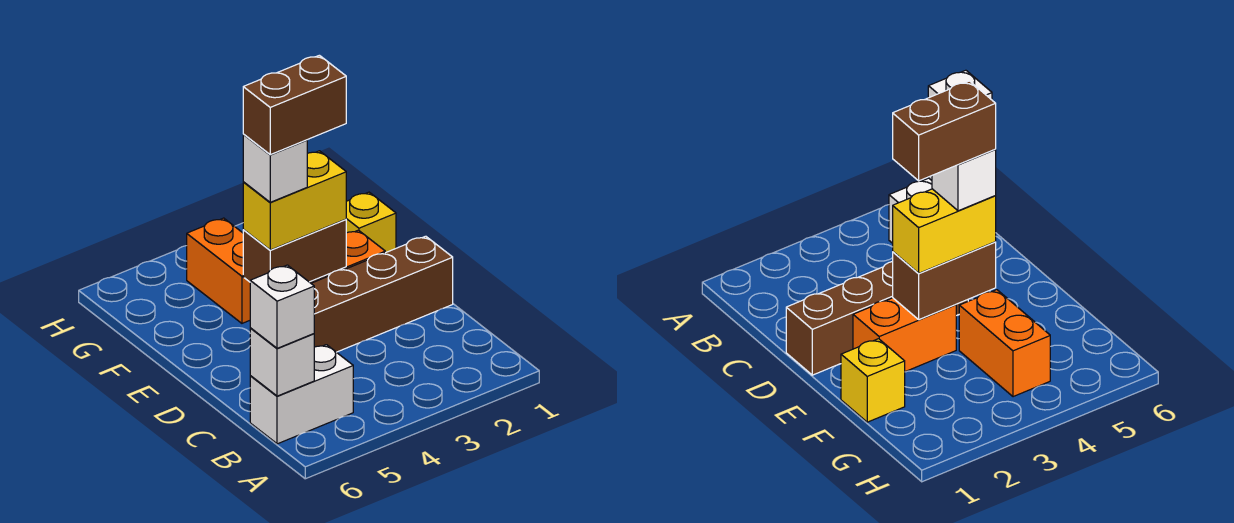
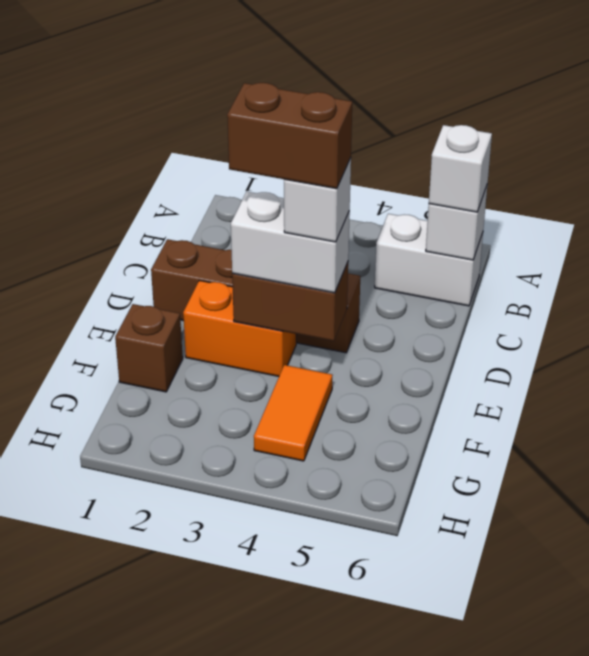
yellow brick E3:E4 level 3 -> white brick E3:E4 level 3
yellow brick F1 level 1 -> brown brick F1 level 1
orange brick F4:G4 level 1 -> orange tile F4:G4 level 1

